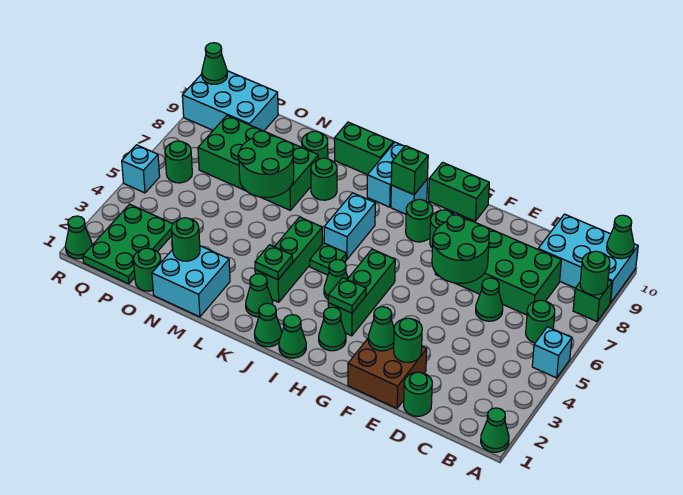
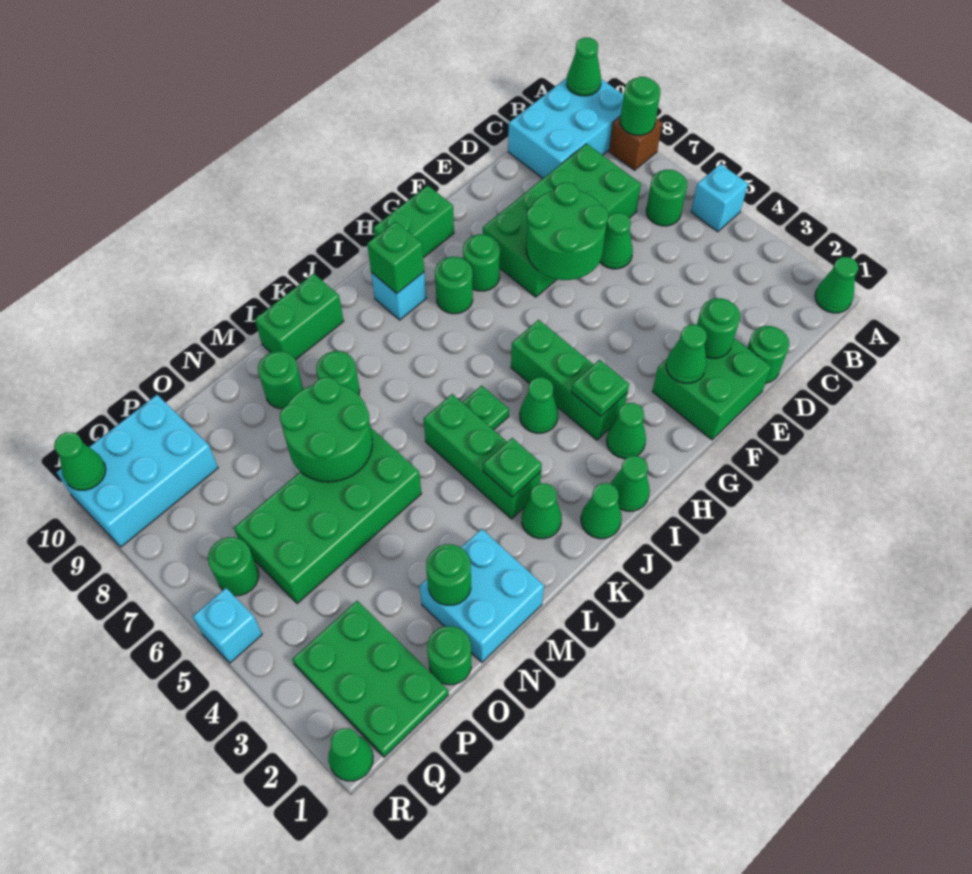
green brick A8 level 1 -> brown brick A8 level 1
brown brick E1:F2 level 1 -> green brick E1:F2 level 1
cyan brick J6:J7 level 1 -> none
cyan brick J9:J10 level 1 -> none
green brick M7:P8 level 1 -> green brick M5:P6 level 1

